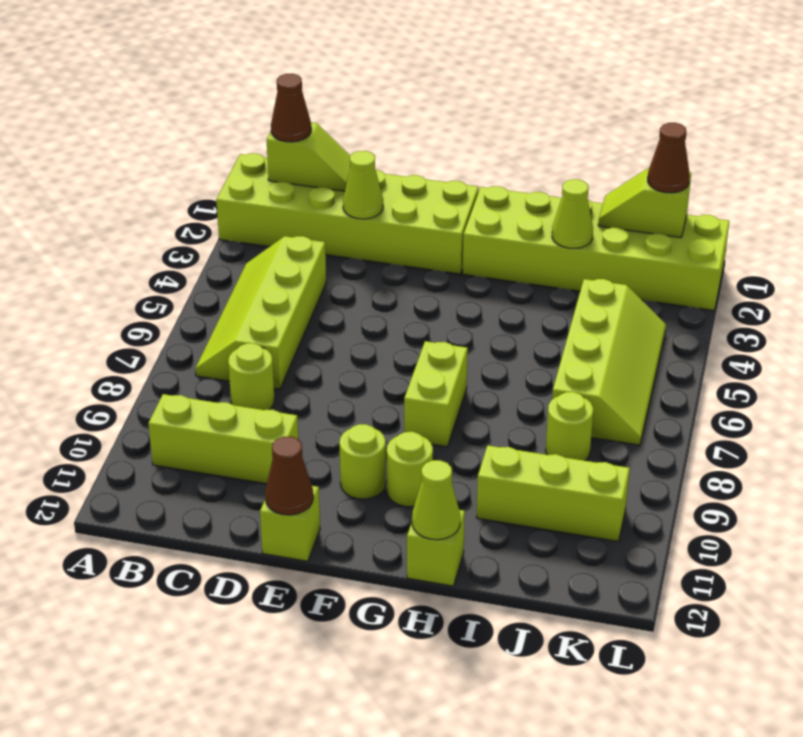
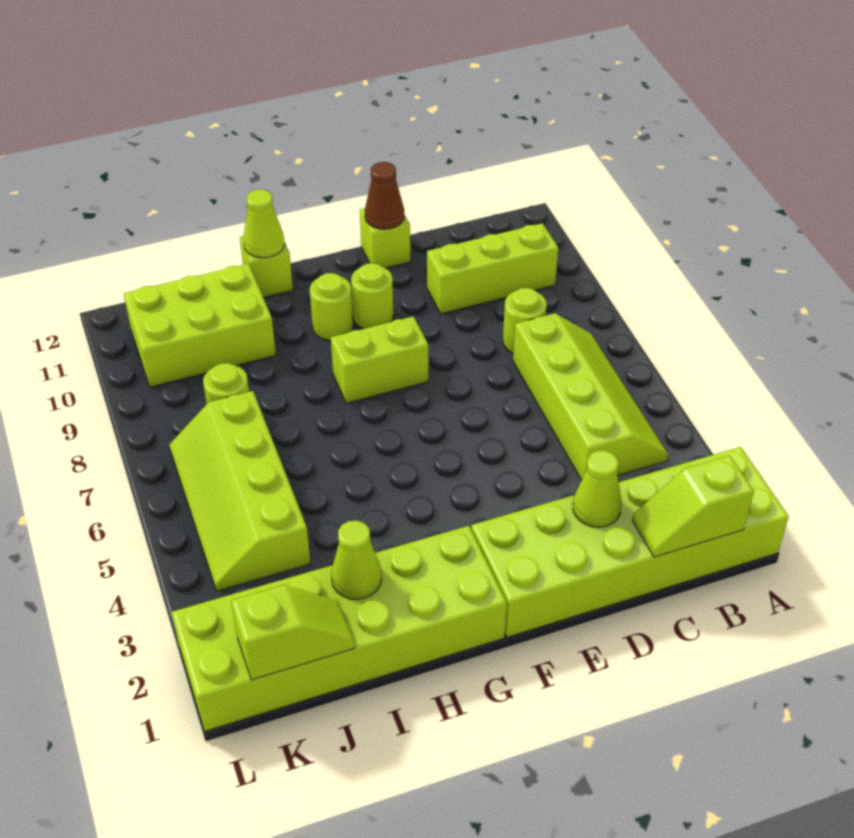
brown cone B1 level 3 -> none
lime brick G7:G8 level 1 -> lime brick F8:G8 level 1
lime brick I10:K10 level 1 -> lime brick I10:K11 level 1
brown cone K1 level 3 -> none

